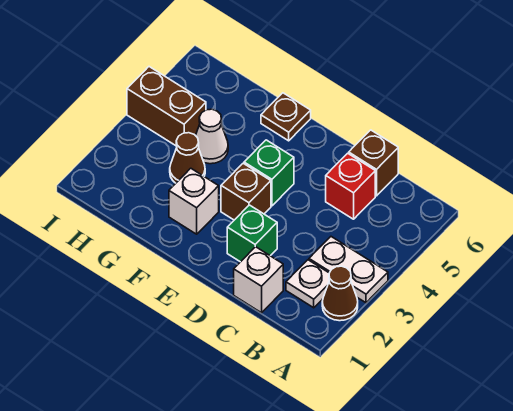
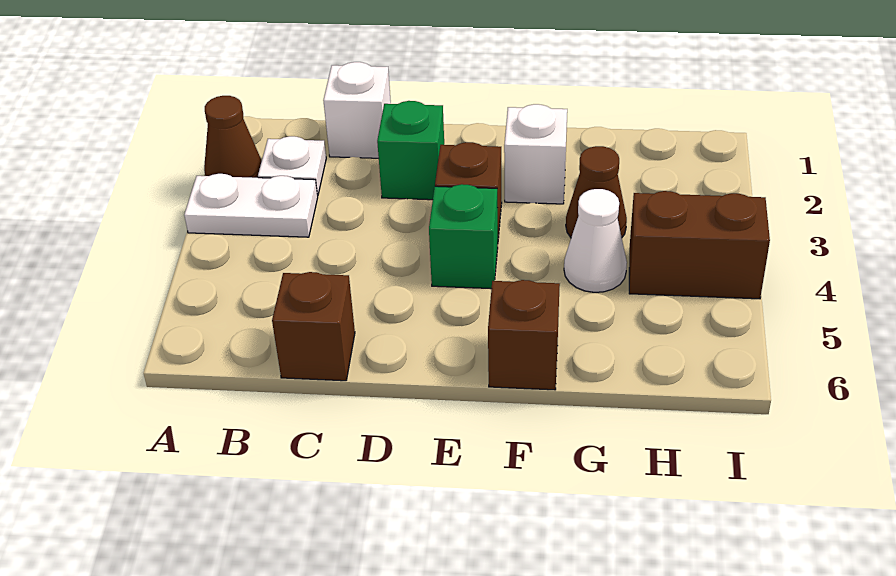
red brick C5 level 1 -> none
brown plate F6 level 1 -> brown brick F6 level 1

